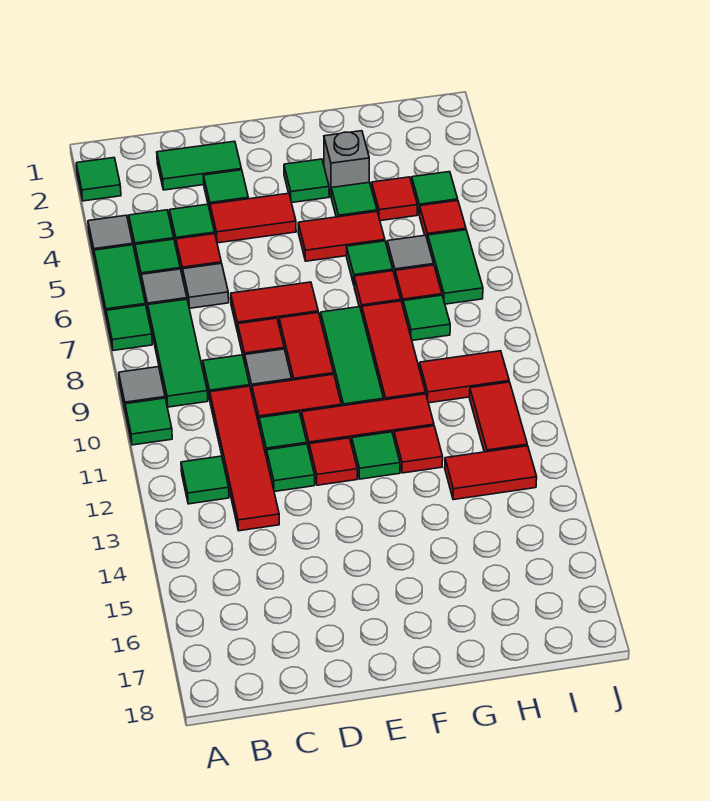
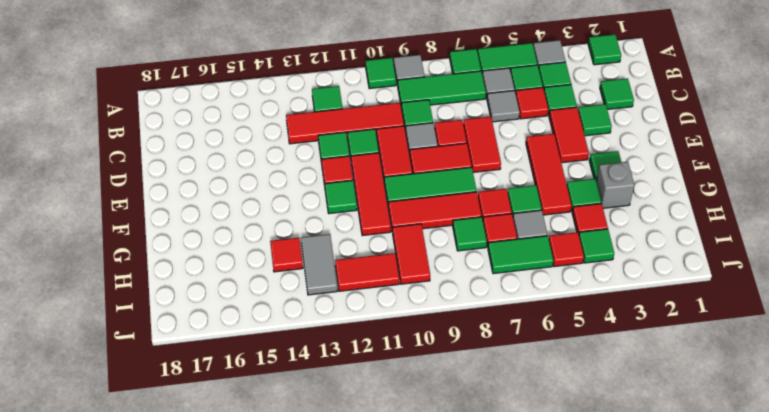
green tile C2:D2 level 1 -> green tile C2 level 1
red tile F5:G5 level 1 -> red tile E5:G5 level 1
red tile G12 level 1 -> red tile H14 level 1
red tile H13:I13 level 1 -> grey tile H13:I13 level 1

